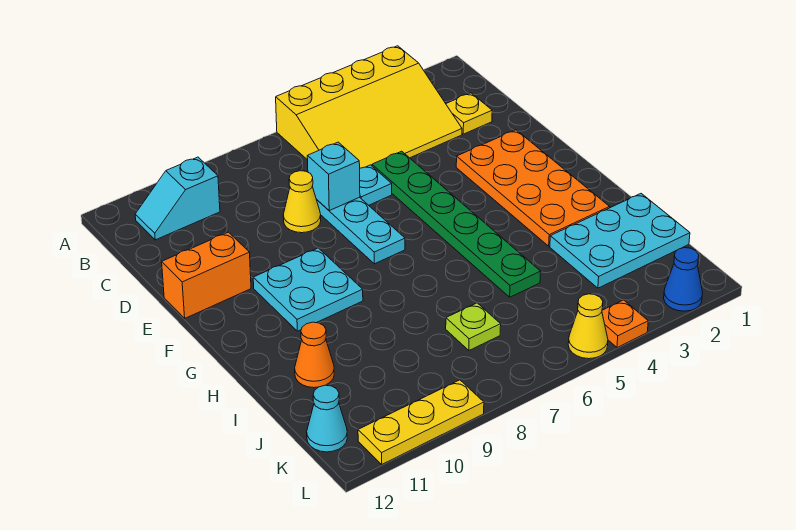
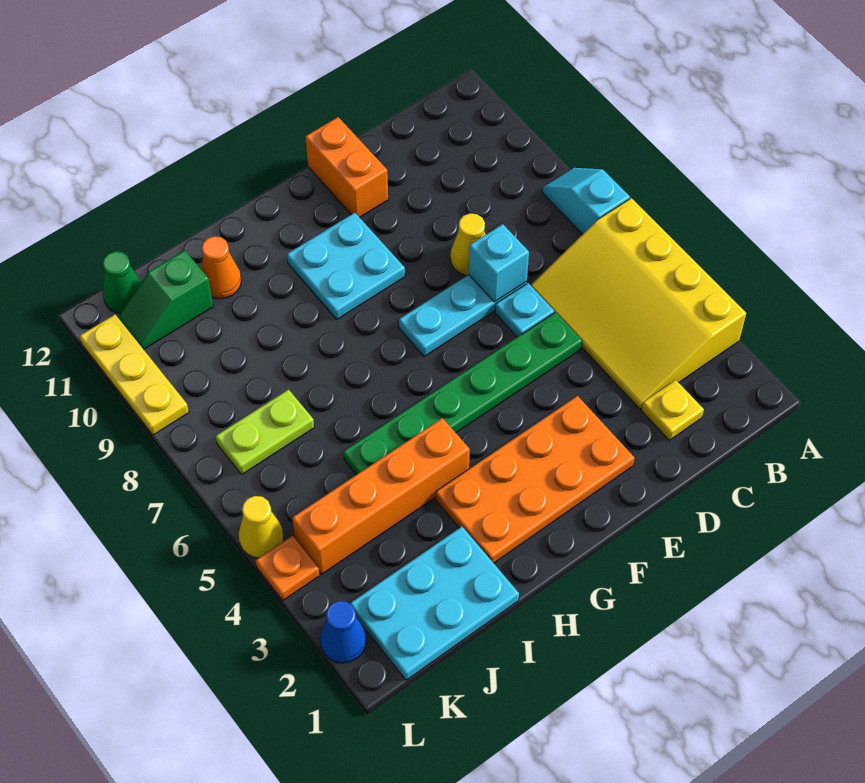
cyan slope B10:B11 level 1 top 10 -> cyan slope A7:A8 level 1 top 7
none -> orange brick H4:K4 level 1
cyan plate I1:J3 level 1 -> cyan plate I1:K2 level 1
lime plate J7 level 1 -> lime plate J7:K7 level 1
none -> green slope J11:K11 level 1 top J
cyan cone K12 level 1 -> green cone K12 level 1

